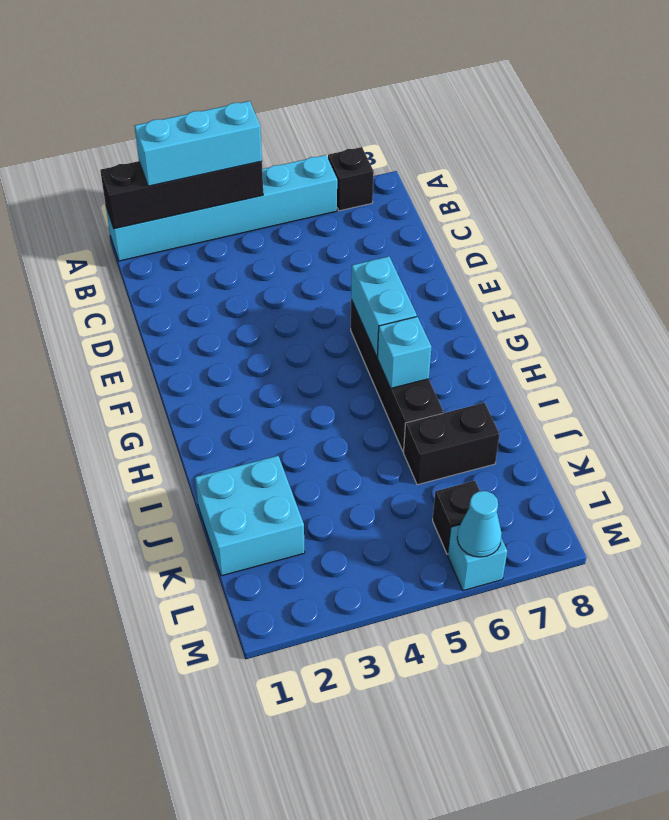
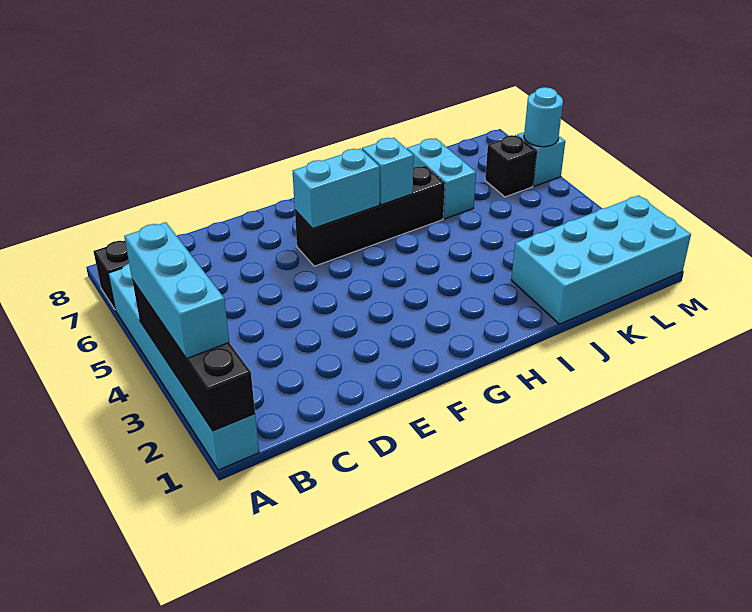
cyan brick J1:K2 level 1 -> cyan brick J1:M2 level 1
black brick J6:J7 level 1 -> cyan brick J6:J7 level 1
cyan cone M6 level 2 -> cyan round brick M6 level 2

